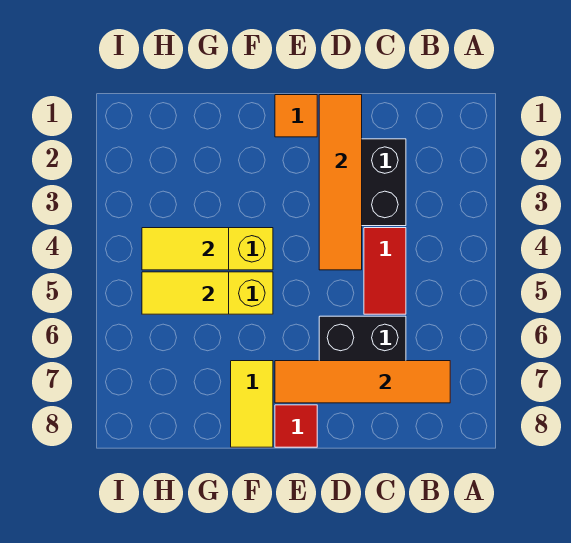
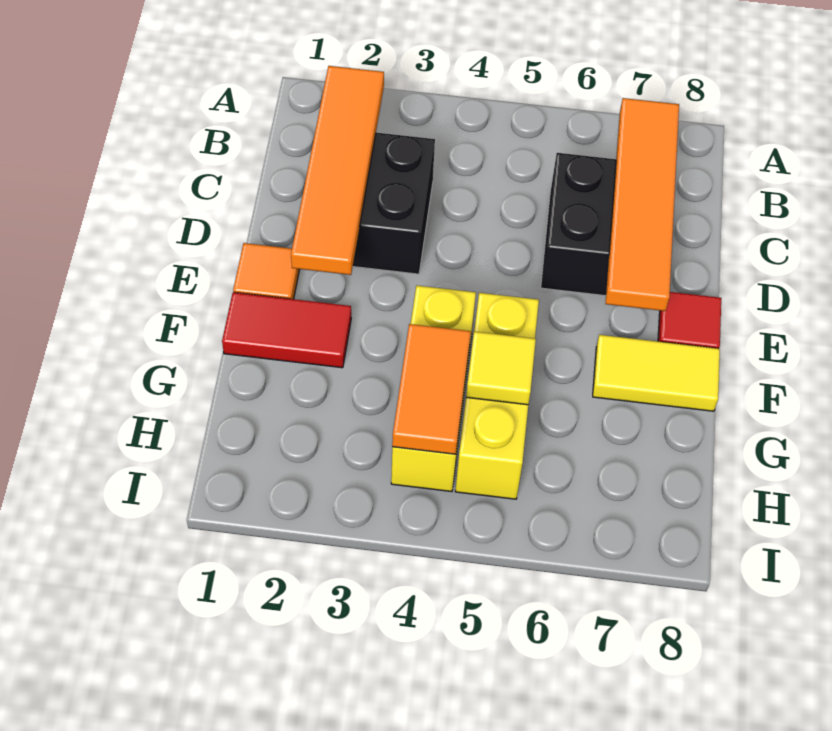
red tile C4:C5 level 1 -> red tile F1:F2 level 1
orange tile D1:D4 level 2 -> orange tile B2:E2 level 2
yellow tile G4:H4 level 2 -> orange tile G4:H4 level 2
yellow tile G5:H5 level 2 -> yellow tile G5 level 2

